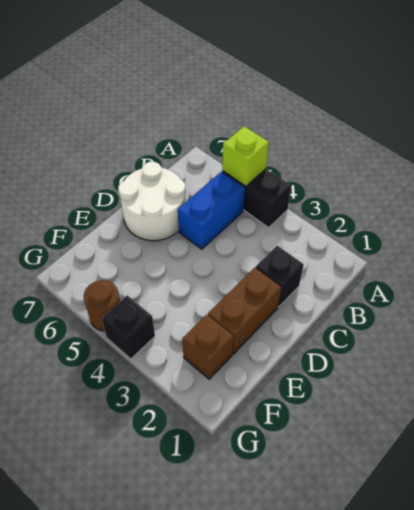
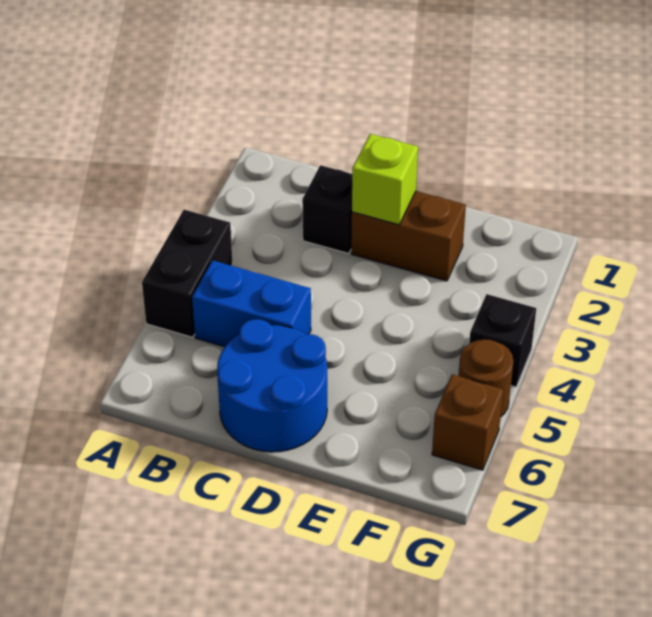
lime brick A5 level 2 -> lime brick D2 level 2
white round brick C6:D7 level 1 -> blue round brick C6:D7 level 1
brown brick F2 level 1 -> brown brick G6 level 1

